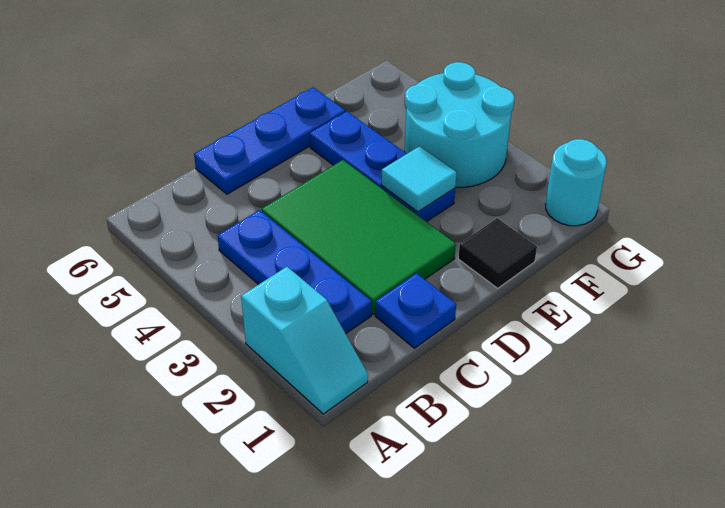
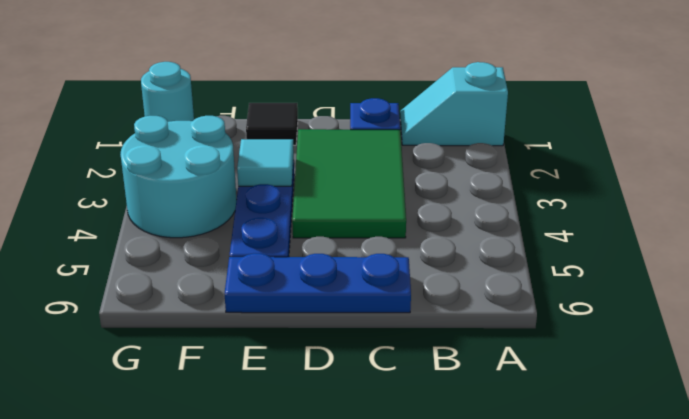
cyan slope A1:A2 level 1 top 2 -> cyan slope A1:B1 level 1 top A
blue plate B2:B4 level 1 -> none

